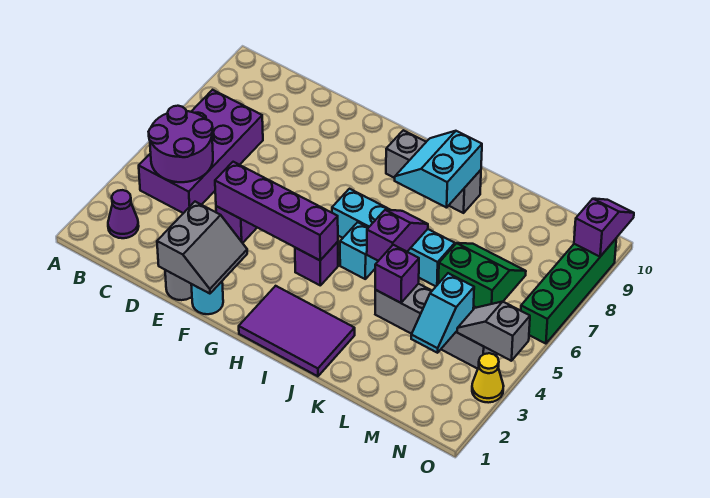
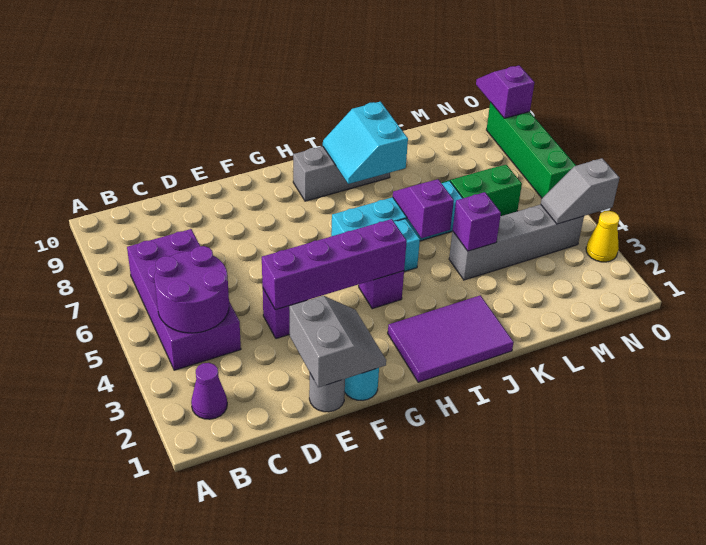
cyan slope M3:M4 level 2 top 4 -> none

